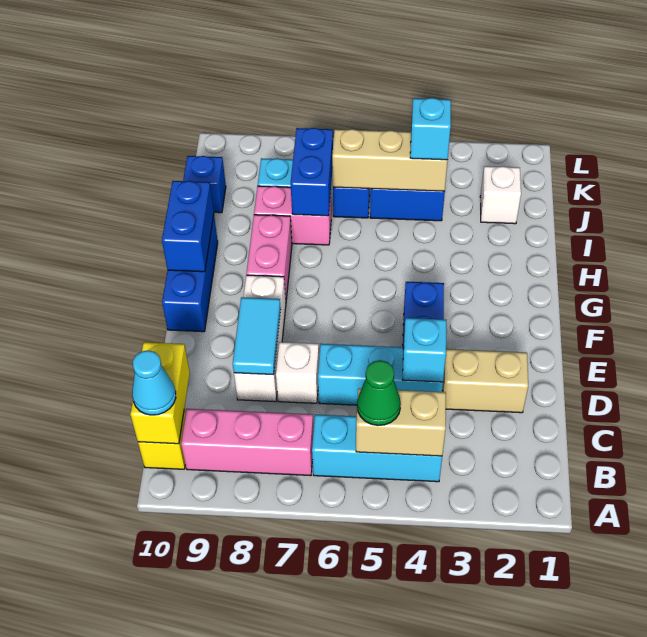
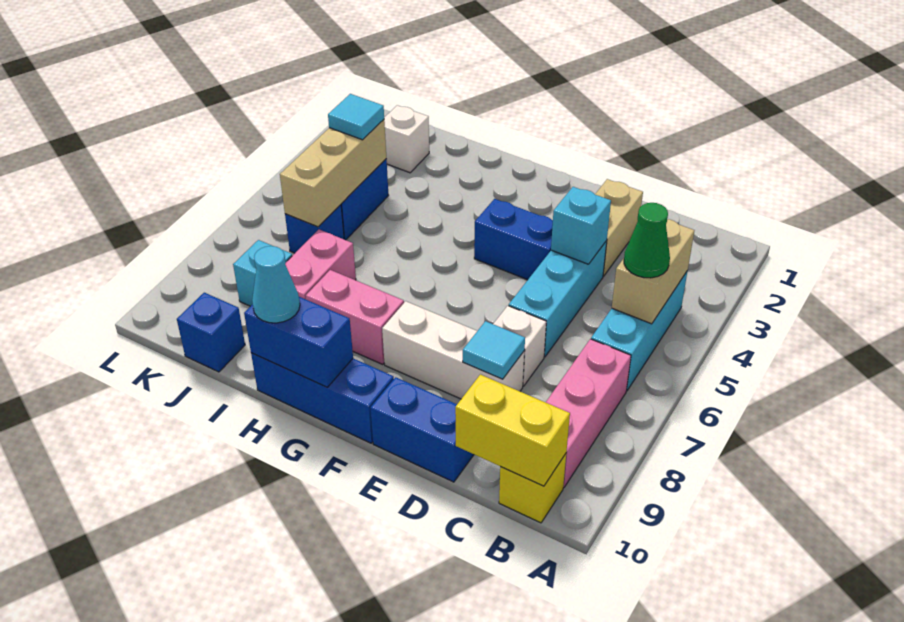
cyan cone B10 level 3 -> cyan cone H10 level 3
cyan tile D8:E8 level 2 -> cyan tile D8 level 2
blue brick I7:J7 level 2 -> blue brick D10:E10 level 1
cyan brick J4 level 3 -> cyan tile J4 level 3

